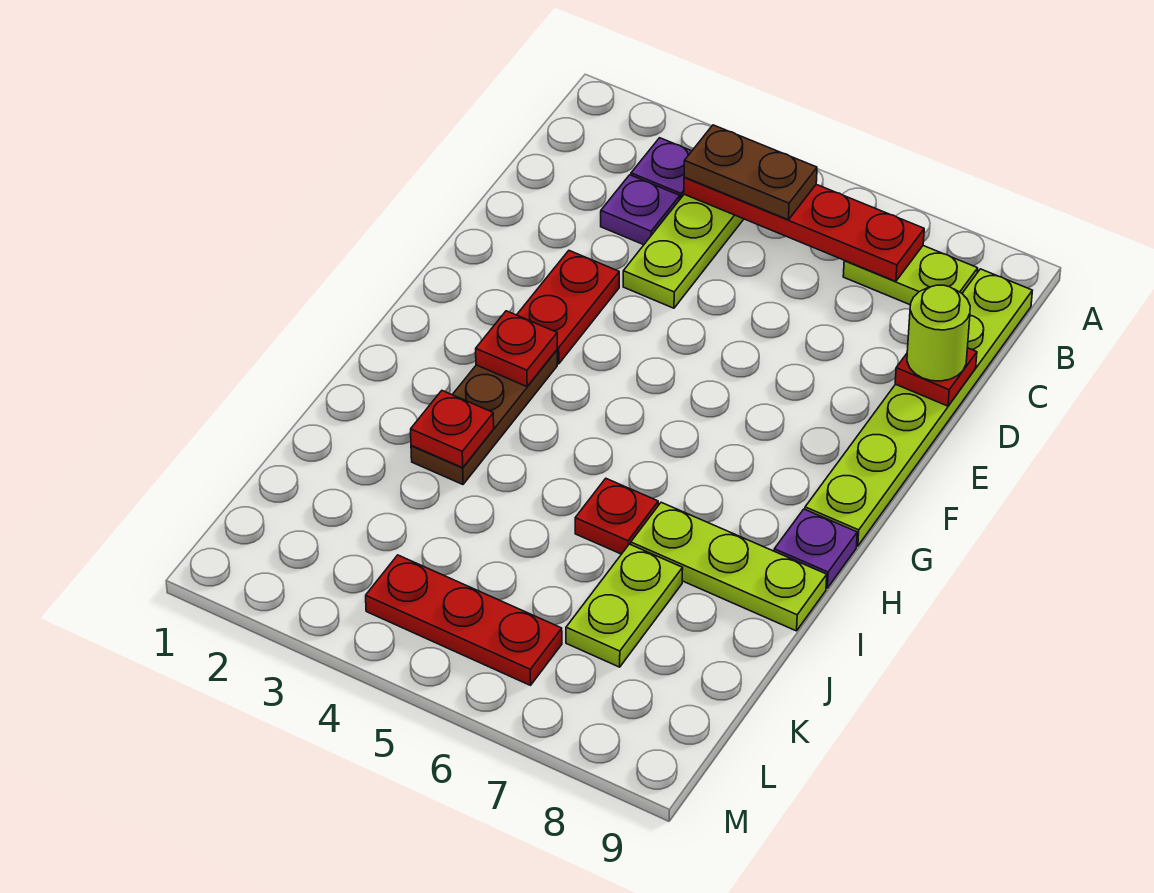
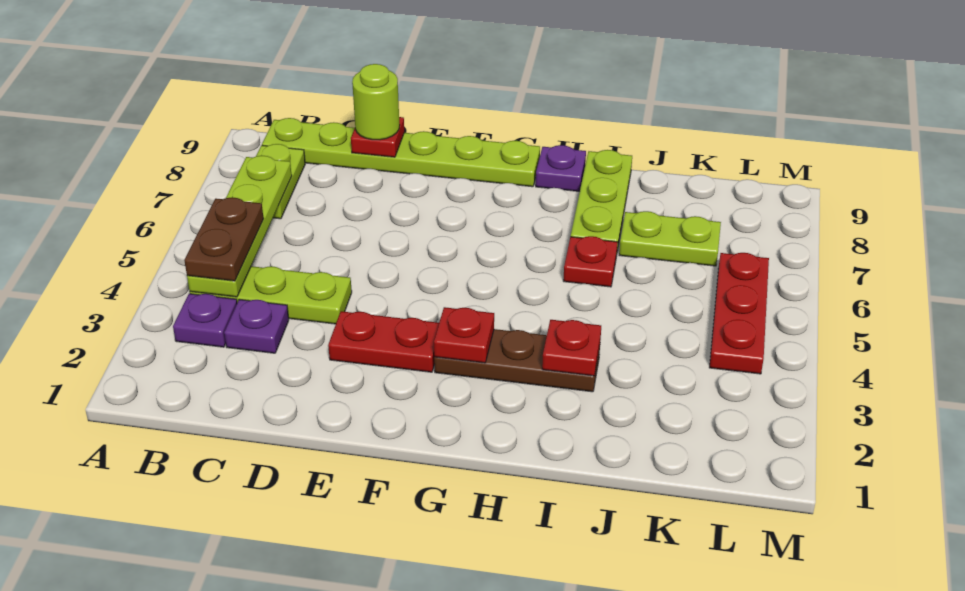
red plate B4:B7 level 2 -> lime plate B4:B7 level 2

